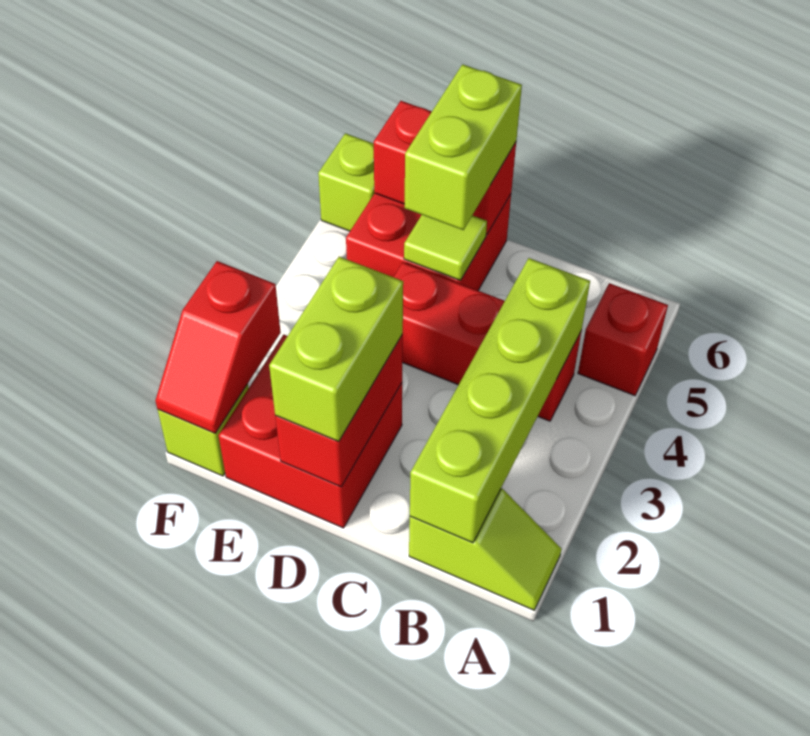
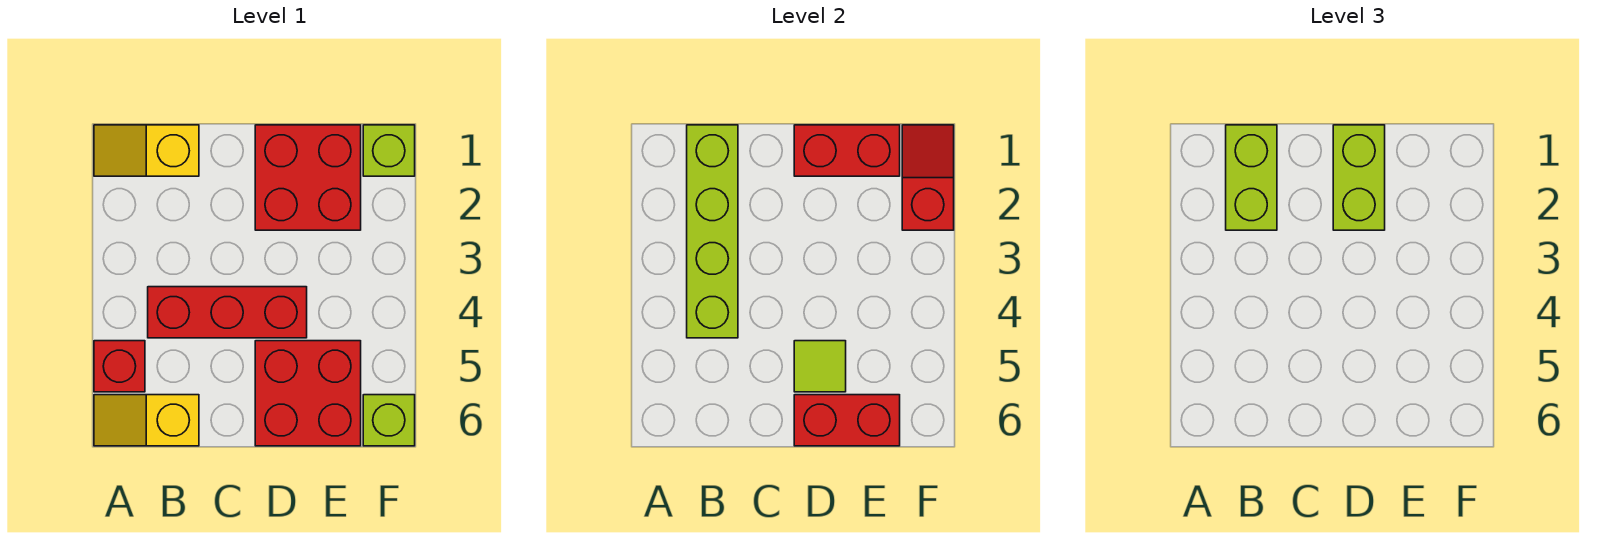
lime slope A1:B1 level 1 top B -> yellow slope A1:B1 level 1 top B
none -> yellow slope A6:B6 level 1 top B
red brick D1:D2 level 2 -> red brick D1:E1 level 2
lime brick D5:D6 level 3 -> lime brick B1:B2 level 3

